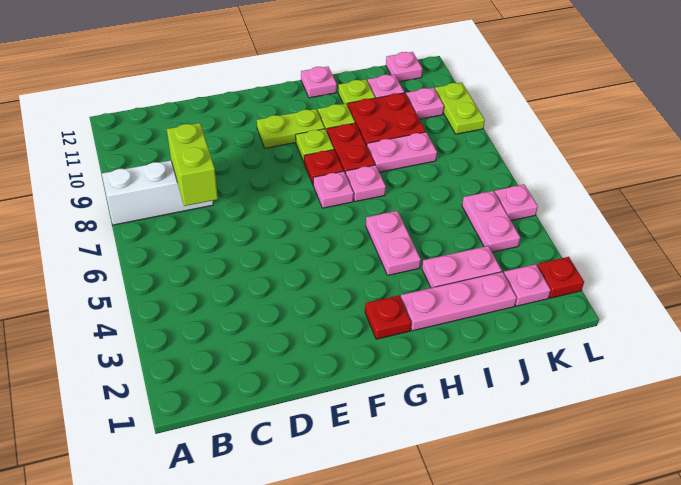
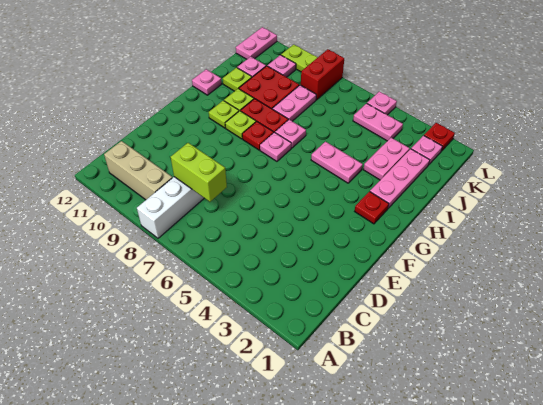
none -> tan brick B9:B11 level 1
lime plate F10:G10 level 1 -> lime plate G10 level 1
none -> red brick K8:L8 level 1
pink plate K12 level 1 -> pink plate K12:L12 level 1

